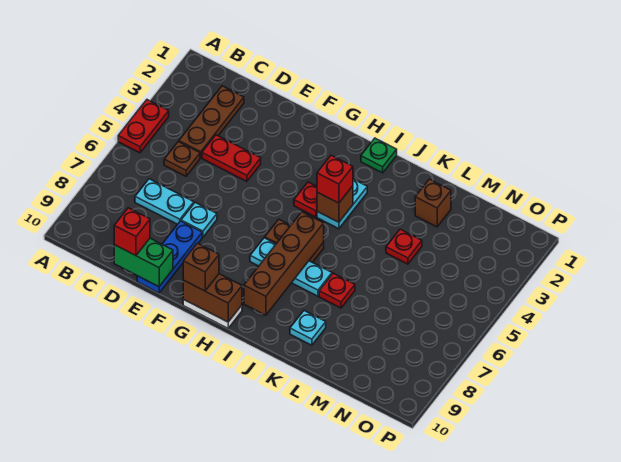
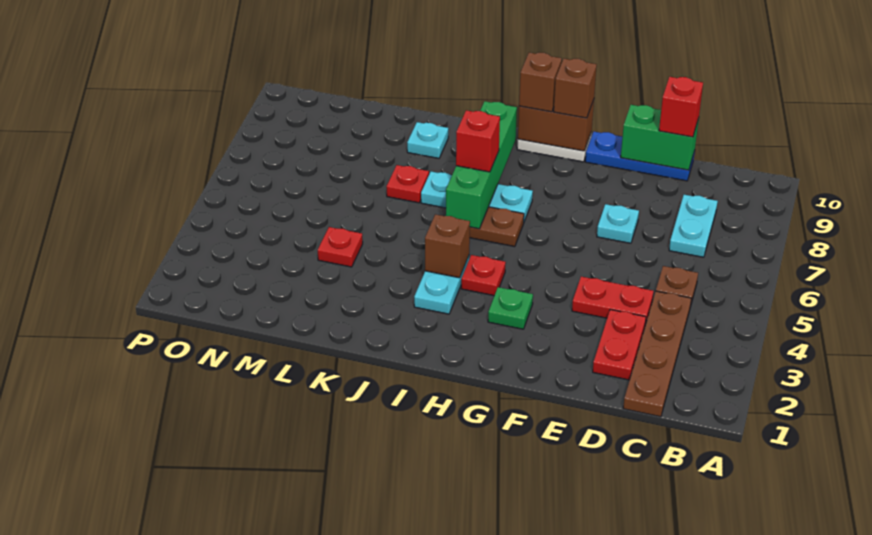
red plate A4:A5 level 1 -> red plate D2:D3 level 1
brown plate C2:C4 level 1 -> brown plate C1:C4 level 1
cyan plate C7:D7 level 1 -> cyan plate C7:C8 level 1
blue plate E8:E10 level 1 -> blue plate D10:F10 level 1
green plate I1 level 1 -> green plate G3 level 1
red brick I4 level 3 -> red brick I7 level 3
brown brick I6:I9 level 2 -> green brick I6:I9 level 2
brown brick L2 level 1 -> brown brick H10 level 3

